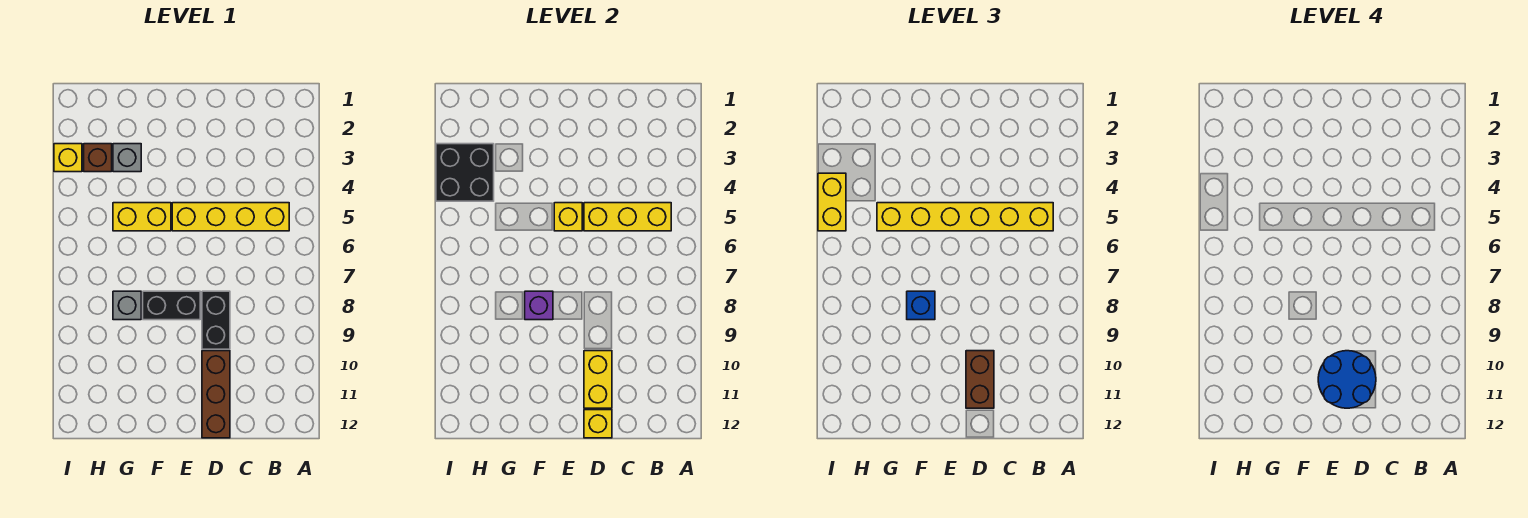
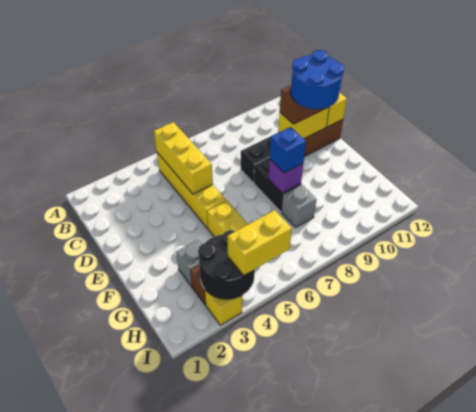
yellow brick B5:G5 level 3 -> none
yellow brick E5 level 2 -> none
black brick H3:I4 level 2 -> black round brick H3:I4 level 2

